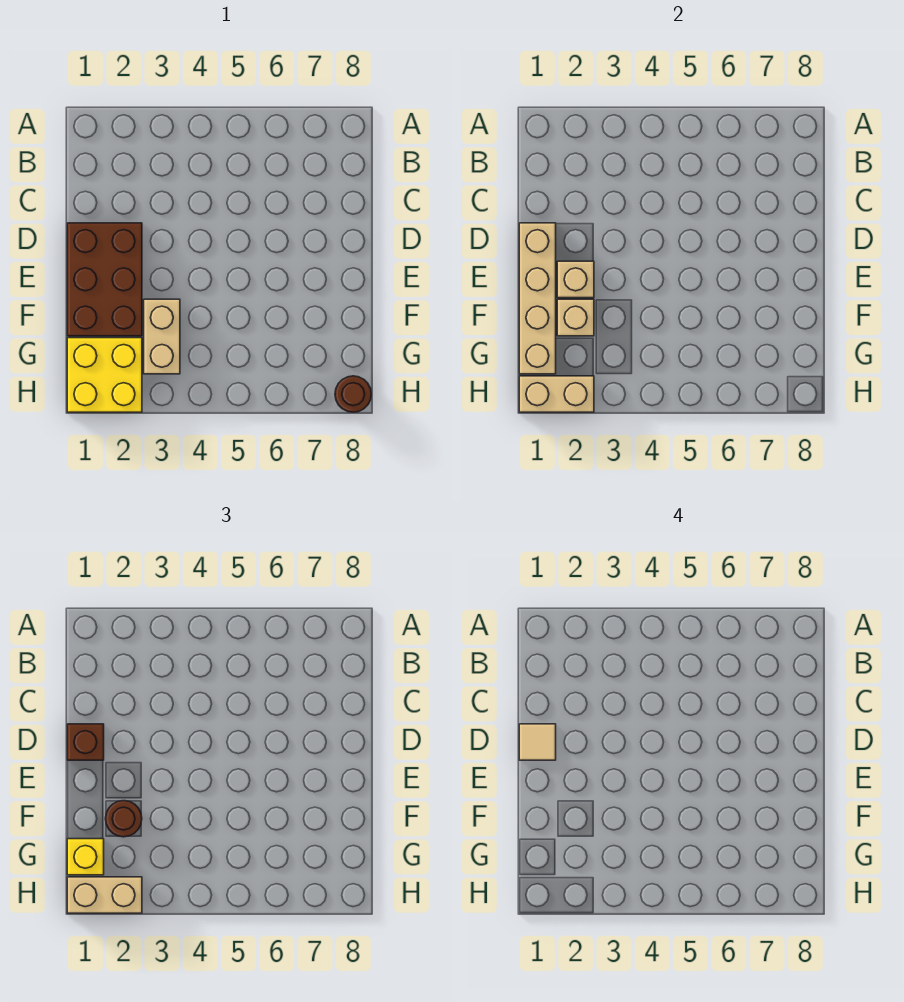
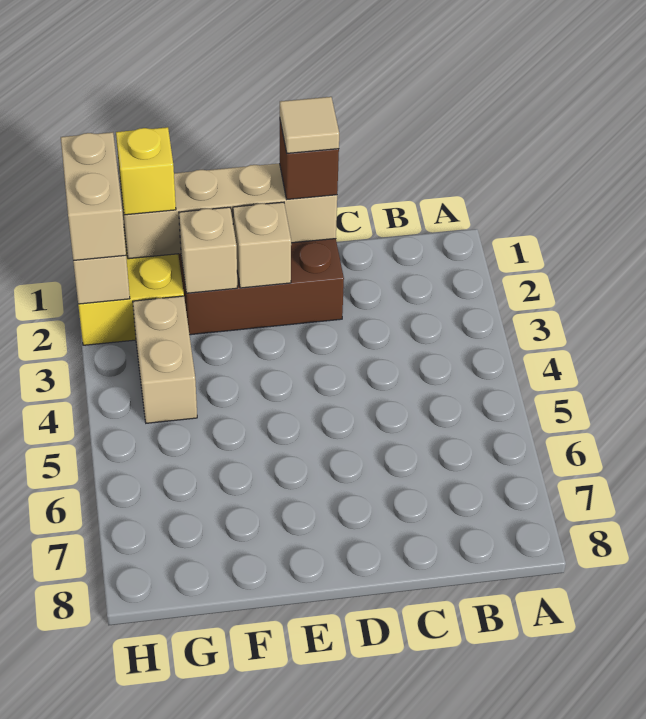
brown round brick F2 level 3 -> none
tan brick F3:G3 level 1 -> tan brick G3:G4 level 1
brown round brick H8 level 1 -> none

